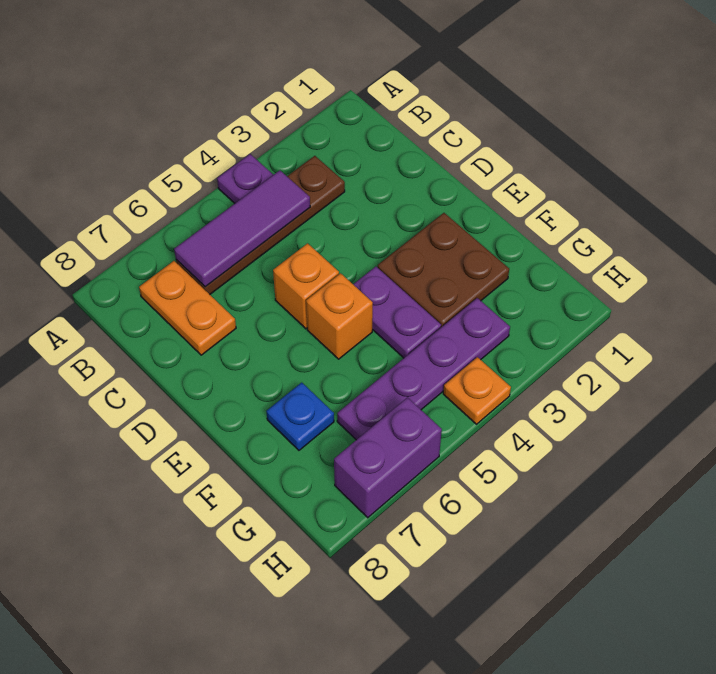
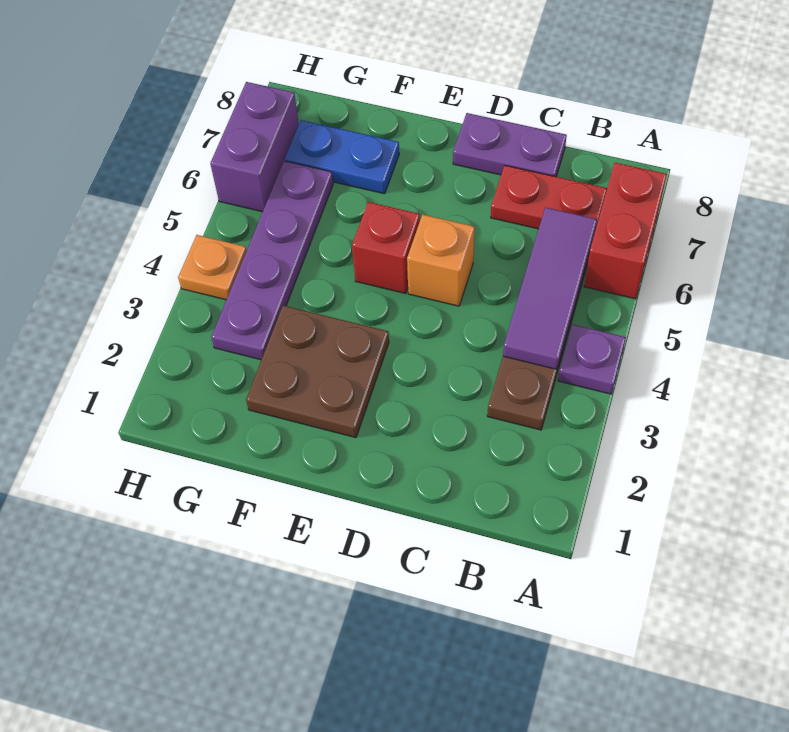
none -> red brick A6:A7 level 1
orange plate B7:C7 level 1 -> red plate B7:C7 level 1
purple plate E4:F4 level 1 -> purple plate C8:D8 level 1
orange brick E5 level 1 -> red brick E5 level 1
blue plate F7 level 1 -> blue plate F7:G7 level 1

